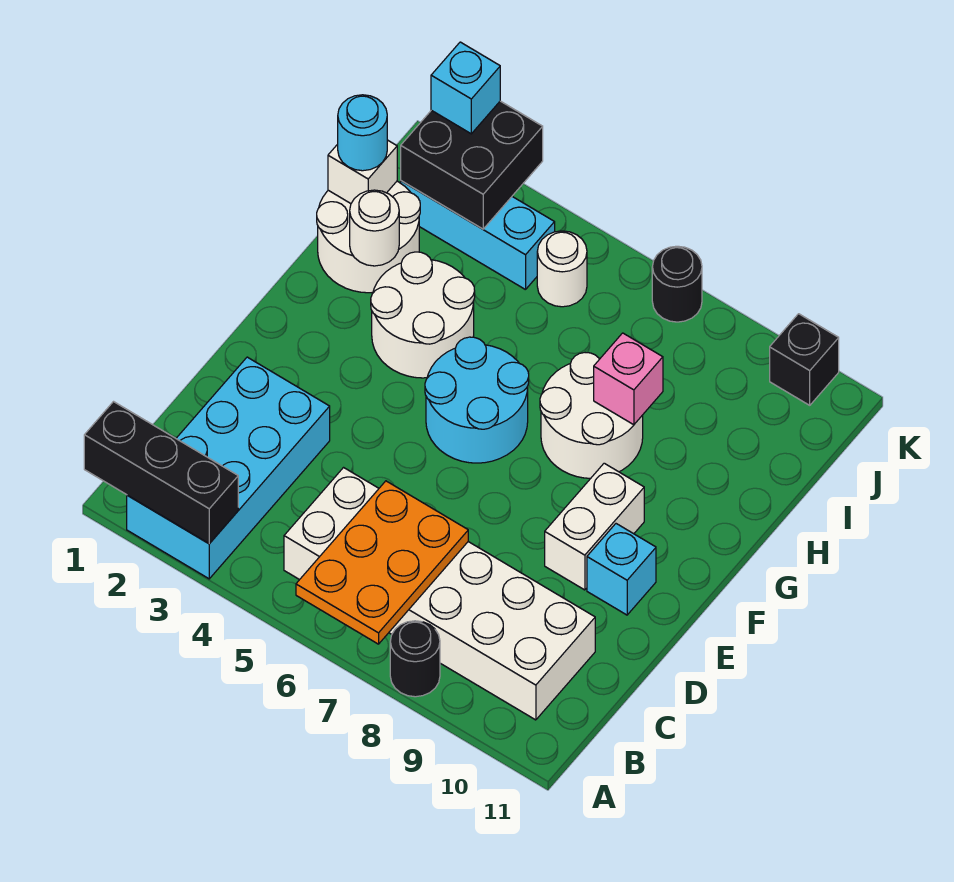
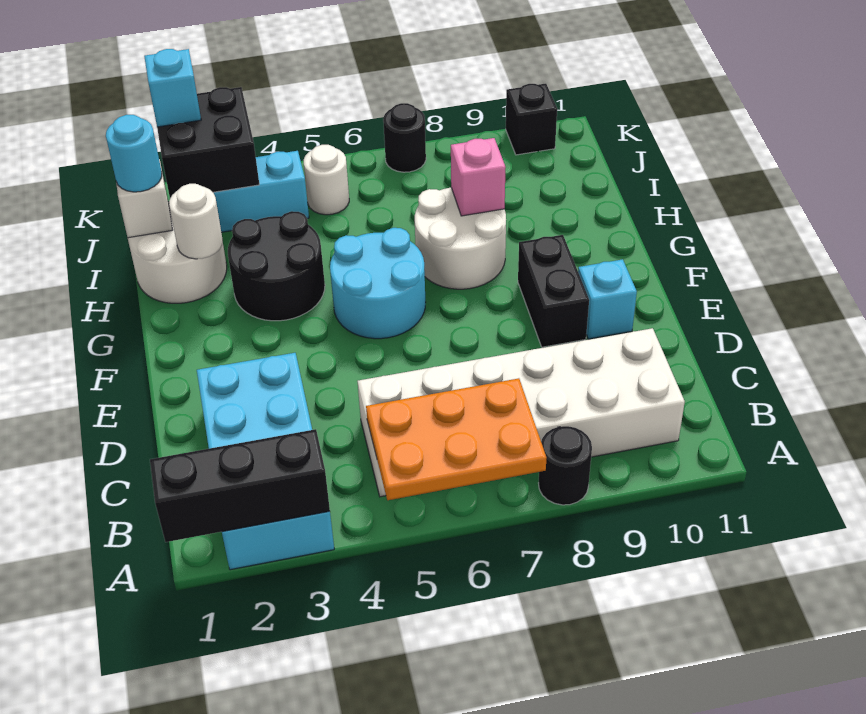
orange plate A6:C7 level 2 -> orange plate A5:B7 level 2
white brick E9:F9 level 1 -> black brick E9:F9 level 1
white round brick G3:H4 level 1 -> black round brick G3:H4 level 1

